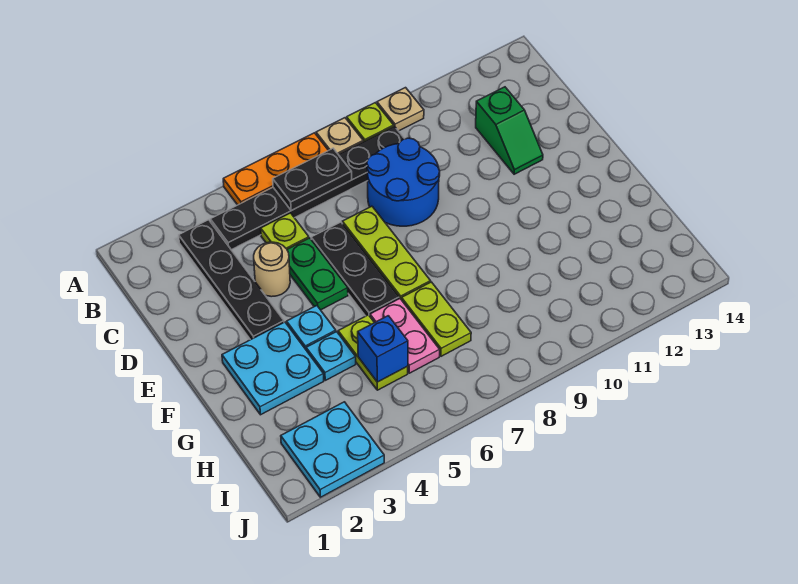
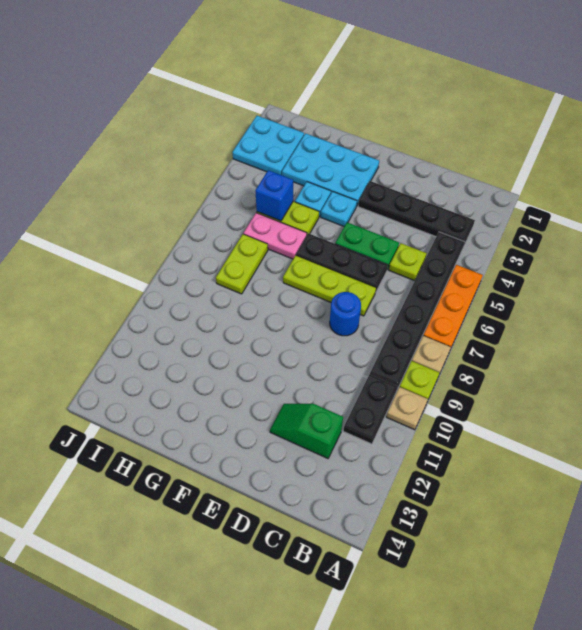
black plate B6:B7 level 2 -> black plate B10:B11 level 1
blue round brick C8:D9 level 1 -> blue round brick D8 level 1
tan round brick D4 level 1 -> none
cyan plate F2:G3 level 1 -> cyan plate F2:H3 level 1
lime plate G7:H7 level 1 -> lime plate H7:H8 level 1

